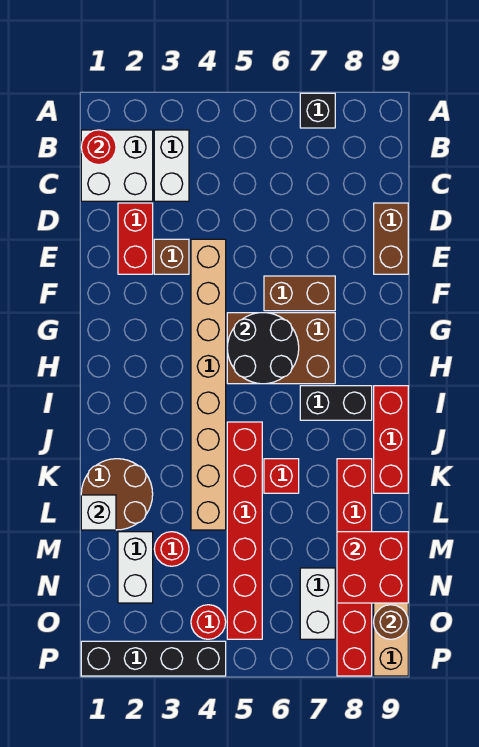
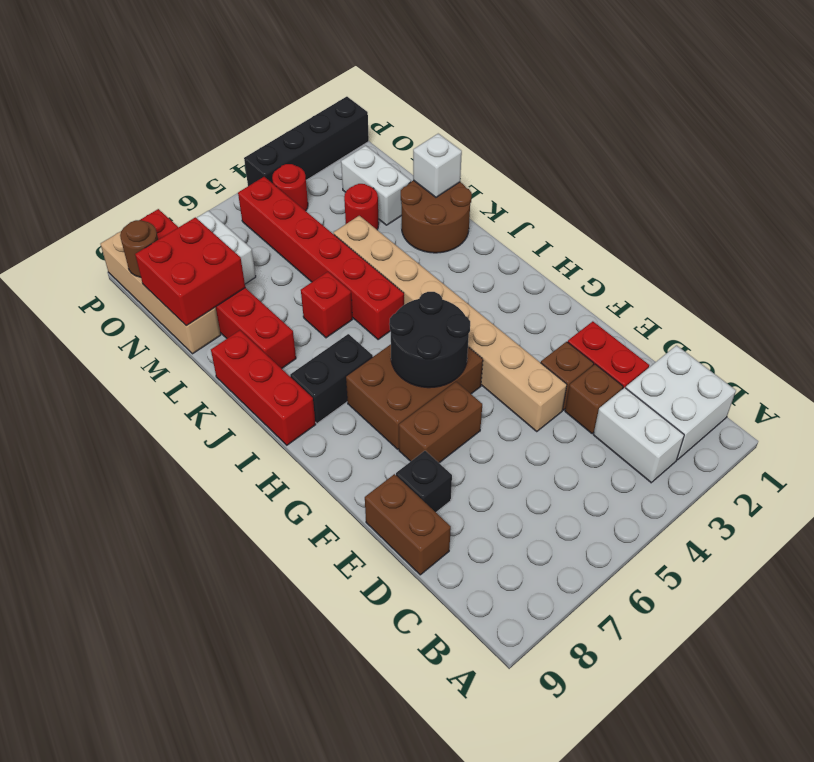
black brick A7 level 1 -> black brick E8 level 1
red round brick B1 level 2 -> none
none -> brown brick D3 level 1

